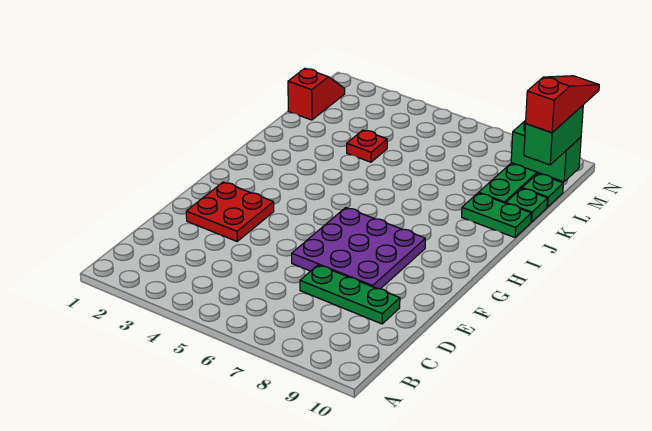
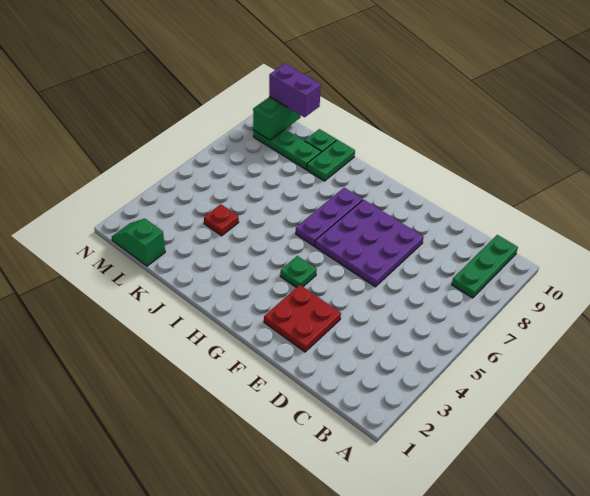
green plate D7:D9 level 1 -> green plate B8:B10 level 1
none -> purple plate H6:H8 level 1
red slope L1:M1 level 1 top L -> green slope L1:M1 level 1 top L
green plate L10 level 1 -> green plate G4 level 1
green brick L10:M10 level 3 -> purple brick L10:M10 level 3
red slope L10:N10 level 4 top L -> none

